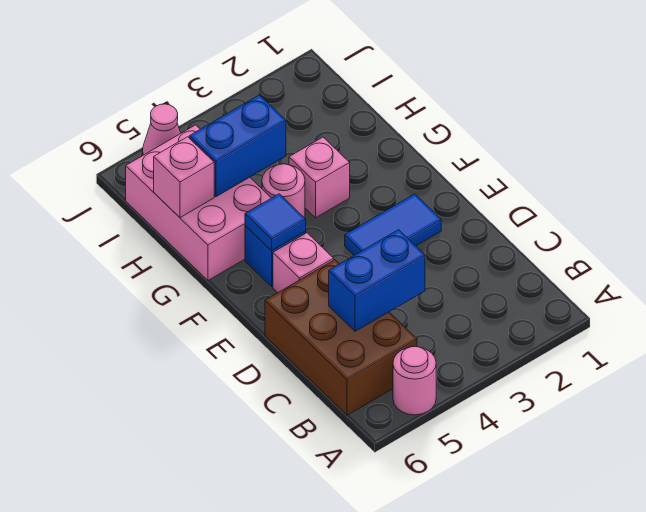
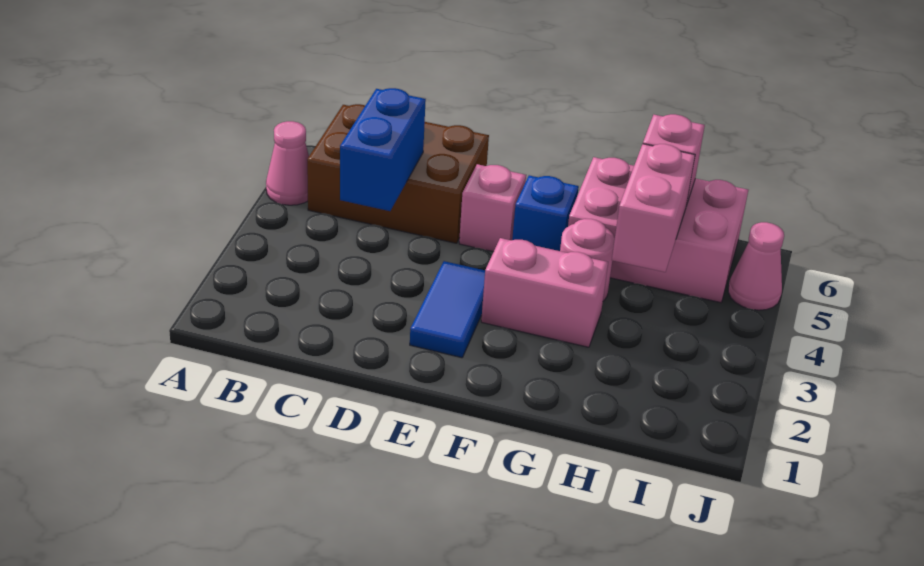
pink round brick A5 level 1 -> pink cone A5 level 1
blue tile F5 level 2 -> none
pink brick G3 level 1 -> pink brick F3:G3 level 1
blue brick H4:H5 level 2 -> pink brick H4:H5 level 2

